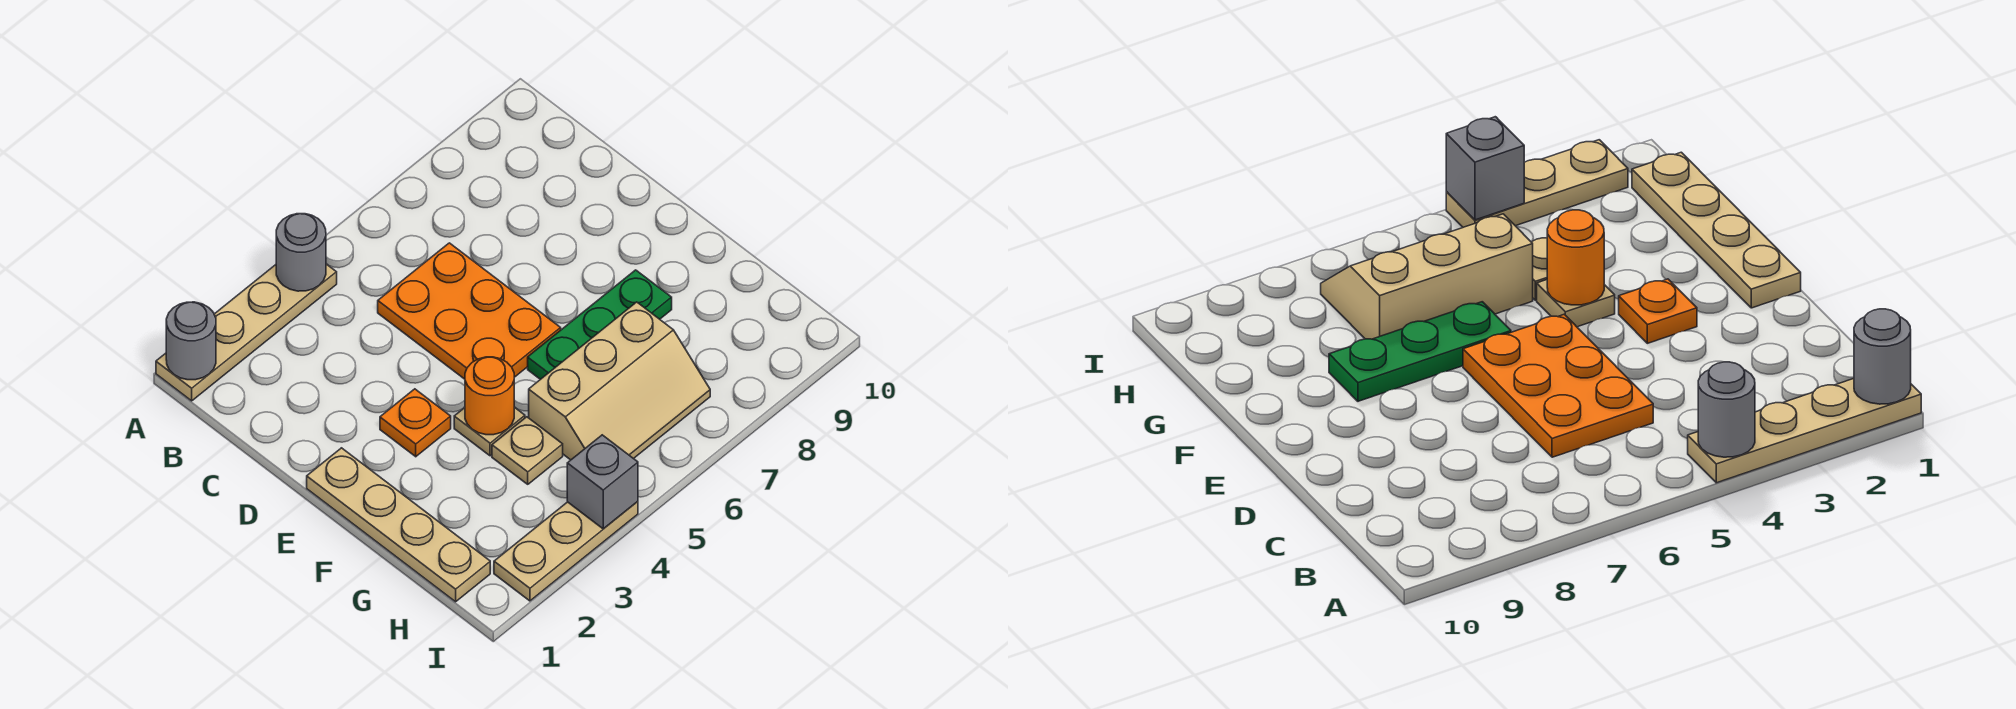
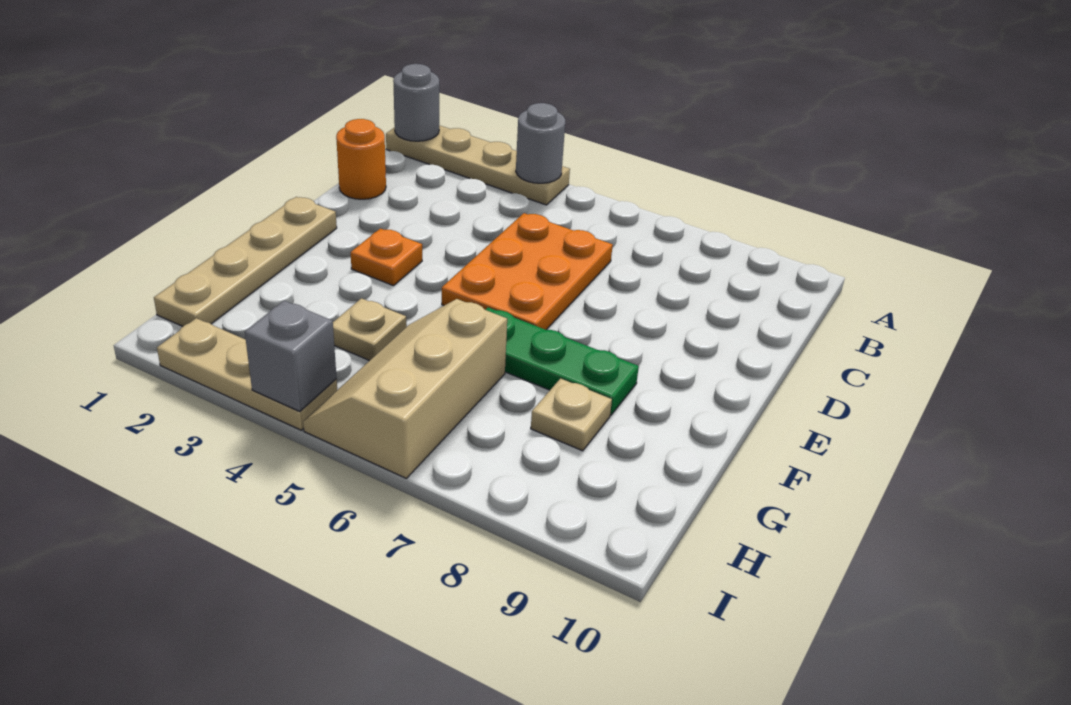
tan plate F4 level 1 -> tan plate G8 level 1
orange round brick F4 level 2 -> orange round brick C1 level 1
tan slope G5:H7 level 1 top G -> tan slope G5:I6 level 1 top 6

